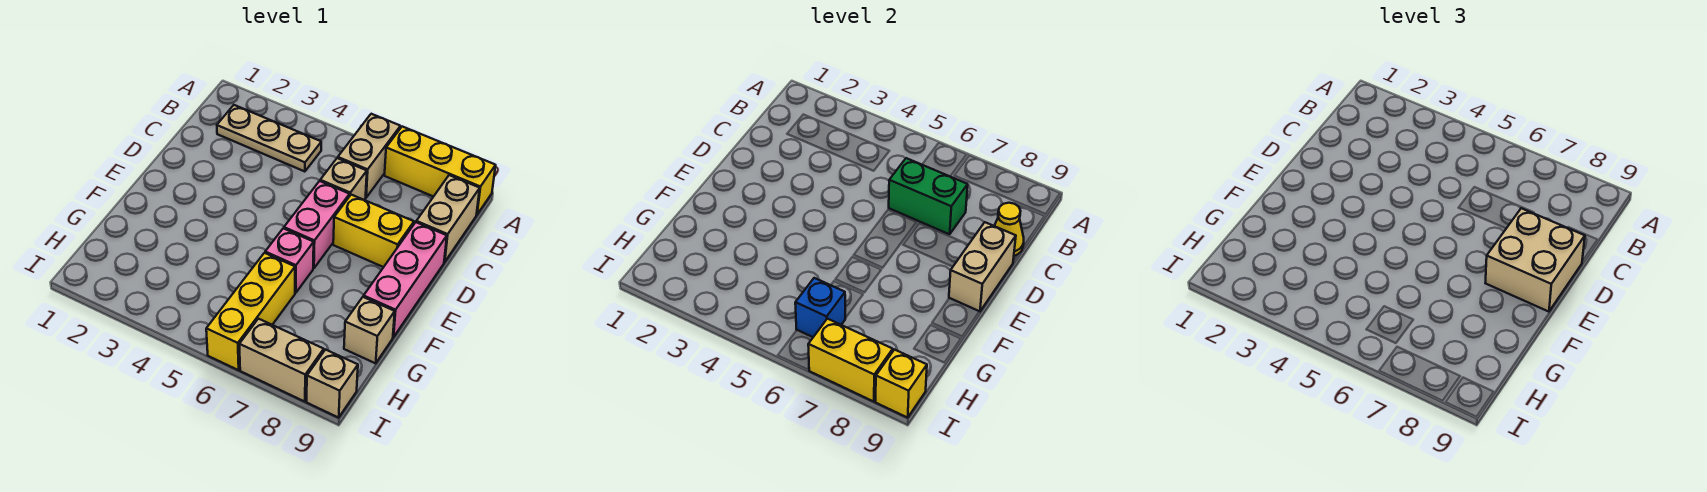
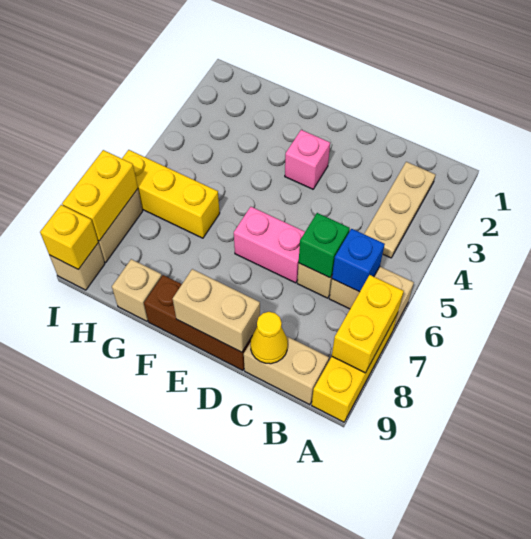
green brick C6:C7 level 2 -> green brick C6 level 2
yellow brick D7:D8 level 1 -> yellow brick A7:A8 level 2
tan brick D8:E9 level 3 -> none
pink brick D9:F9 level 1 -> brown brick D9:F9 level 1
pink brick F6 level 1 -> pink brick E3 level 1
blue brick H6 level 2 -> blue brick B6 level 2

